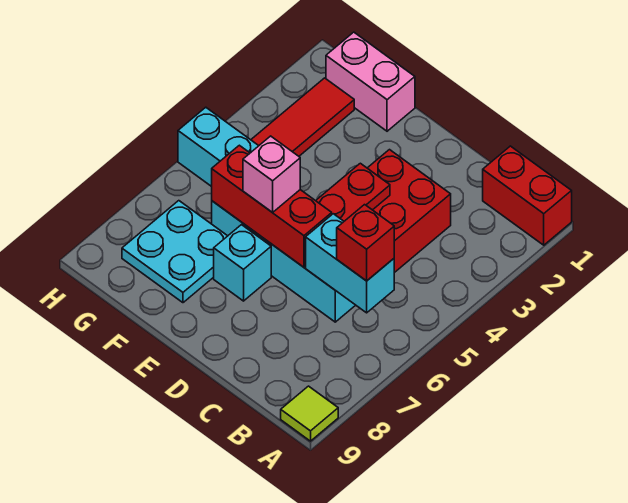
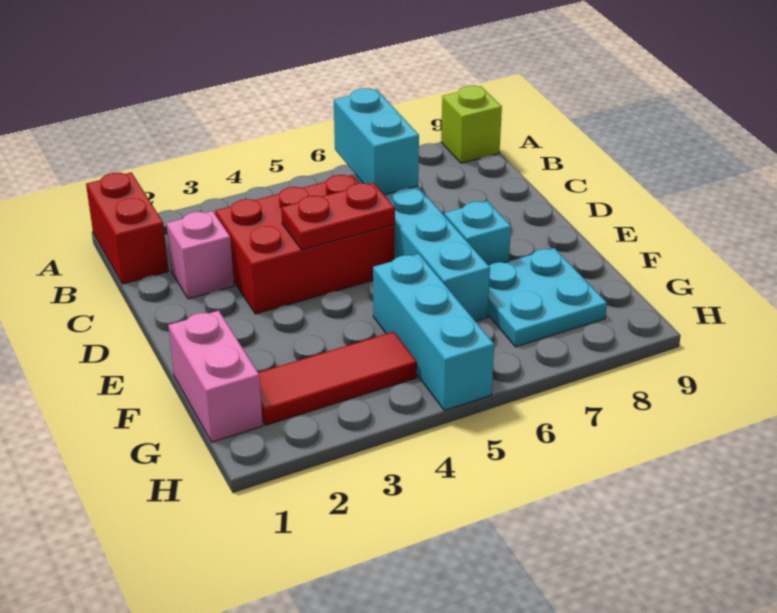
lime tile A9 level 1 -> lime brick A9 level 1
red brick B6 level 3 -> none
red brick D6:F6 level 2 -> none
pink brick E6 level 3 -> pink brick C2 level 1

